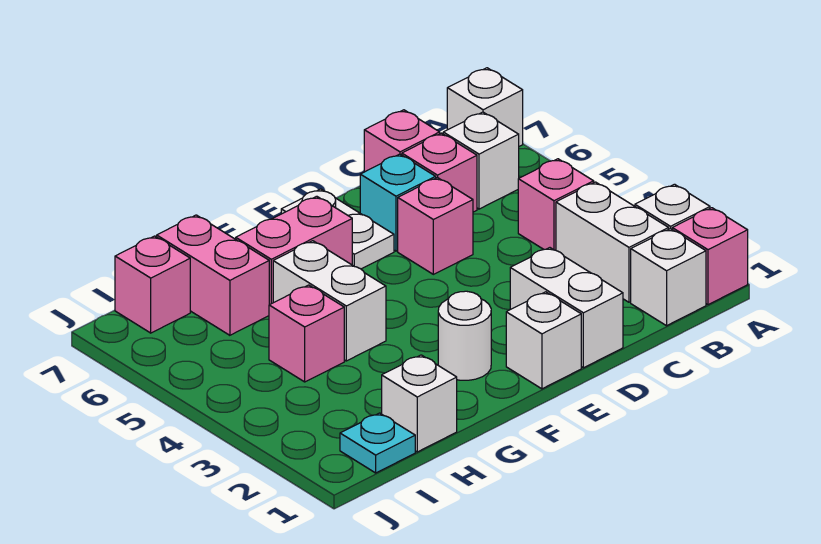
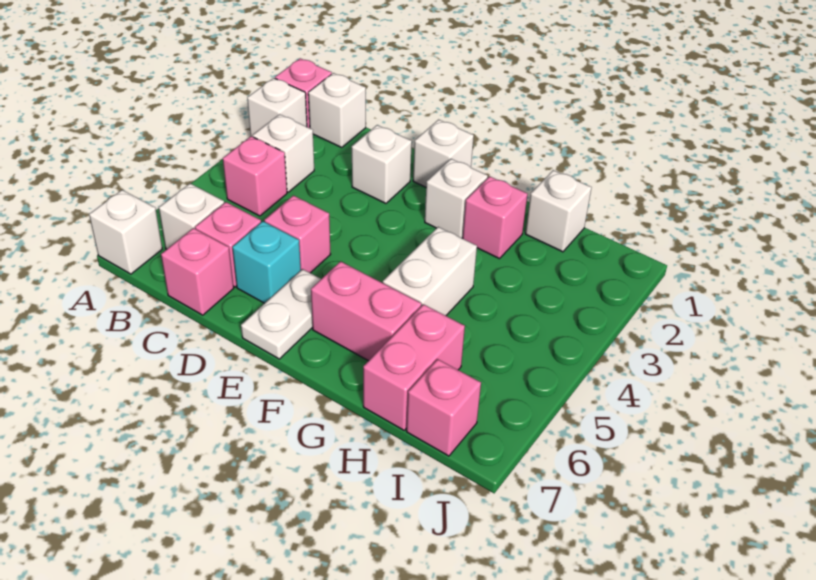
white brick B2:B3 level 1 -> white brick B3 level 1
white brick D1:D2 level 1 -> white brick D2 level 1
white round brick F2 level 1 -> white brick F2 level 1
pink brick H4 level 1 -> pink brick G2 level 1
cyan plate I1 level 1 -> none

